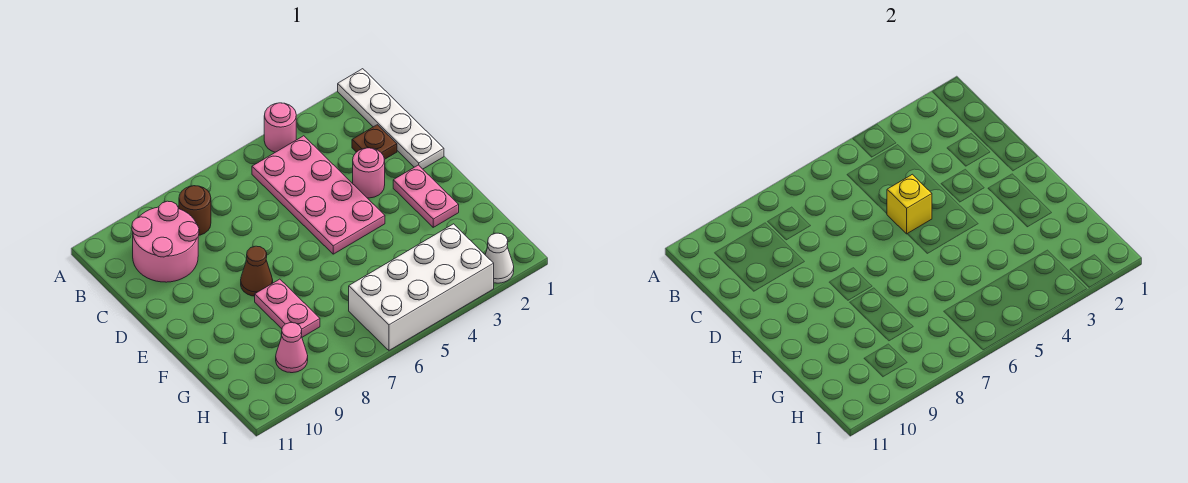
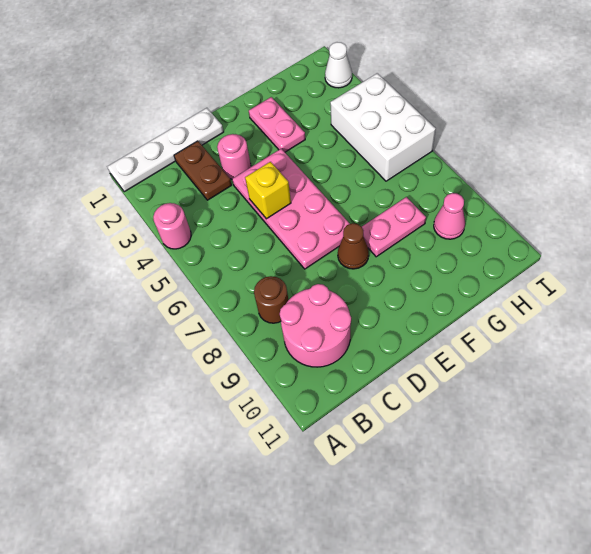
pink plate B4:E5 level 1 -> pink plate D4:E7 level 1
brown plate C2 level 1 -> brown plate C2:C3 level 1
pink plate E2:F2 level 1 -> pink plate F2:F3 level 1
white brick H3:I6 level 1 -> white brick H4:I6 level 1

